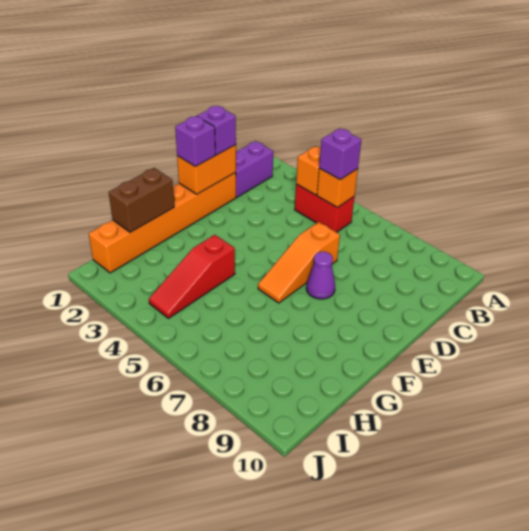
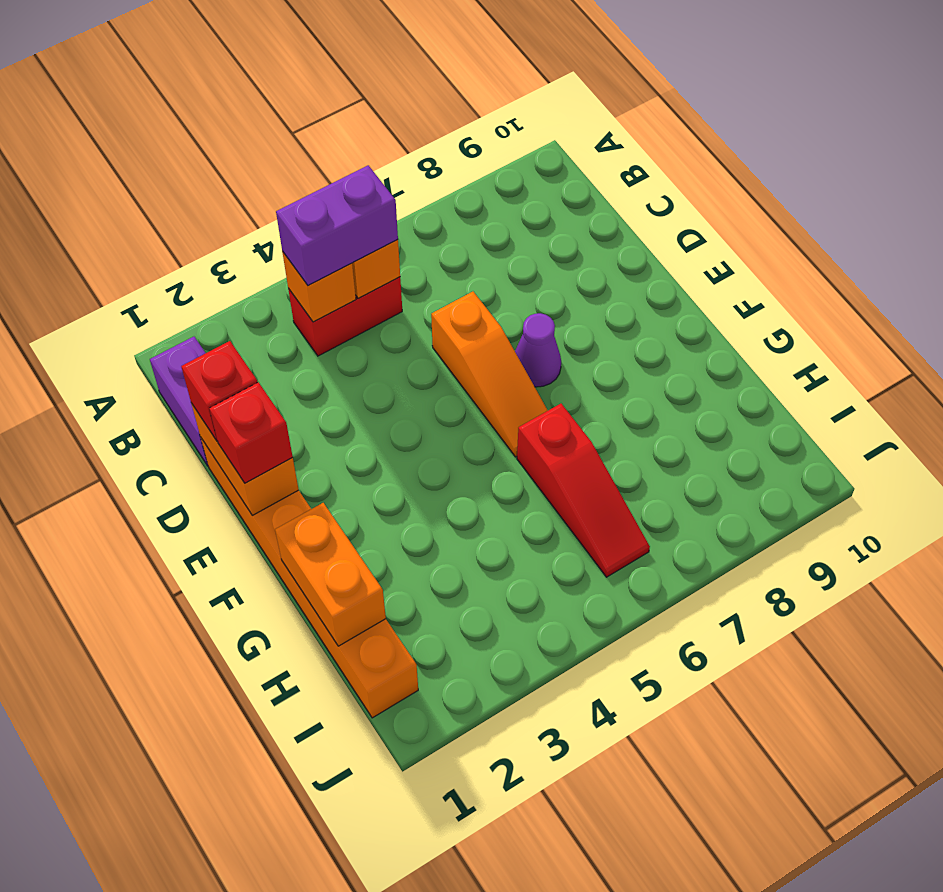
purple brick B5 level 3 -> purple brick B4:B5 level 3
purple brick D1 level 3 -> red brick D1 level 3
purple brick E1 level 3 -> red brick E1 level 3
brown brick G1:H1 level 2 -> orange brick G1:H1 level 2
red slope G4:I4 level 1 top G -> red slope G6:I6 level 1 top G

